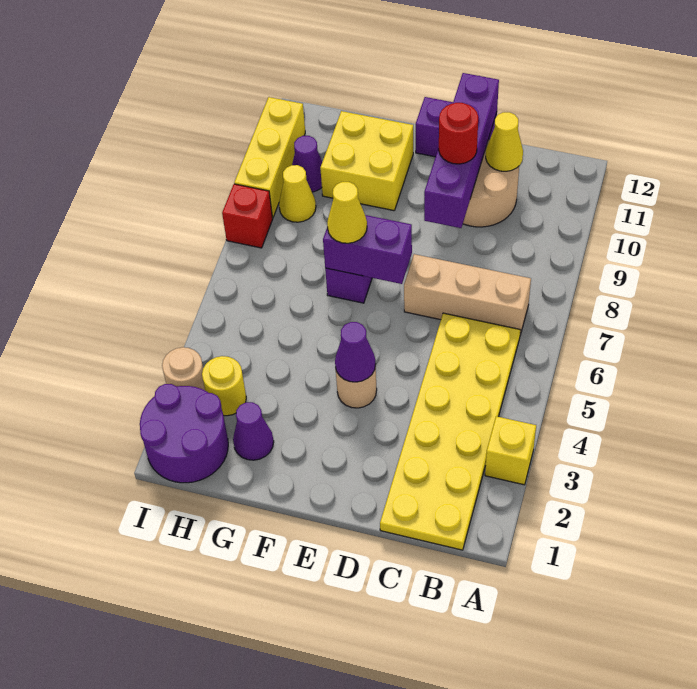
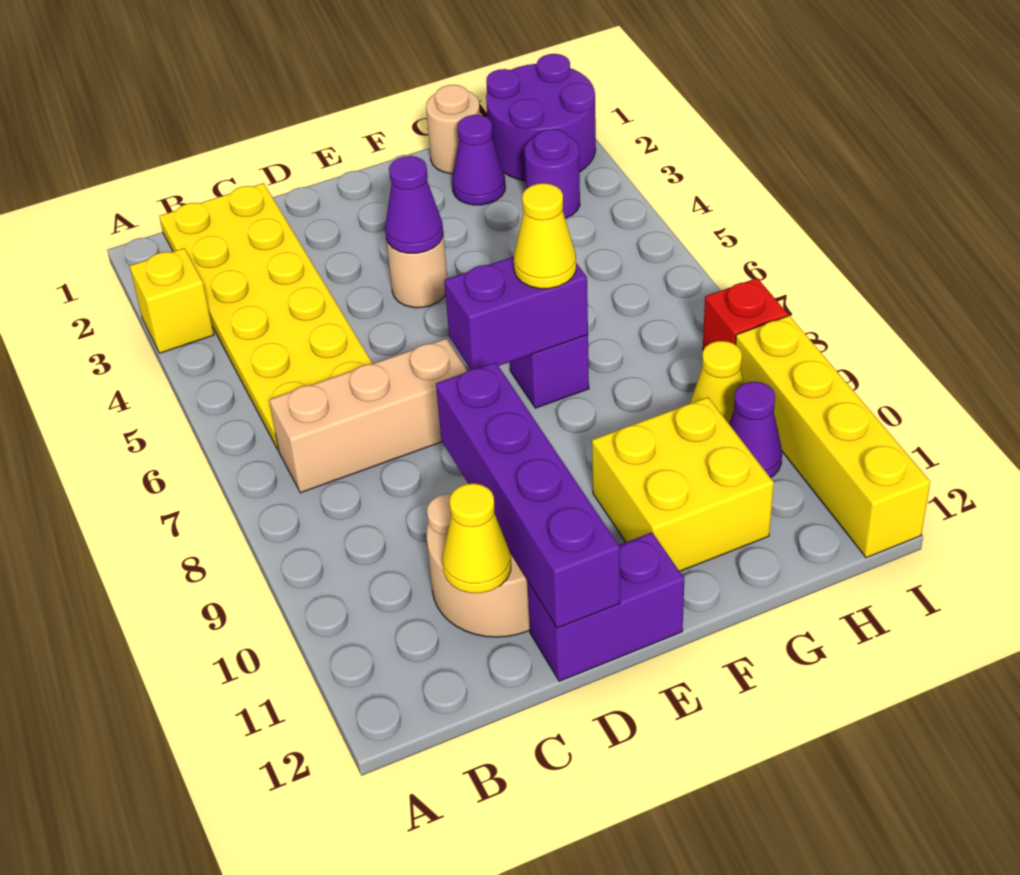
red round brick D10 level 3 -> none
yellow round brick H3 level 1 -> purple round brick H3 level 1
tan round brick I3 level 1 -> tan round brick G1 level 1
yellow brick I9:I11 level 1 -> yellow brick I9:I12 level 1

